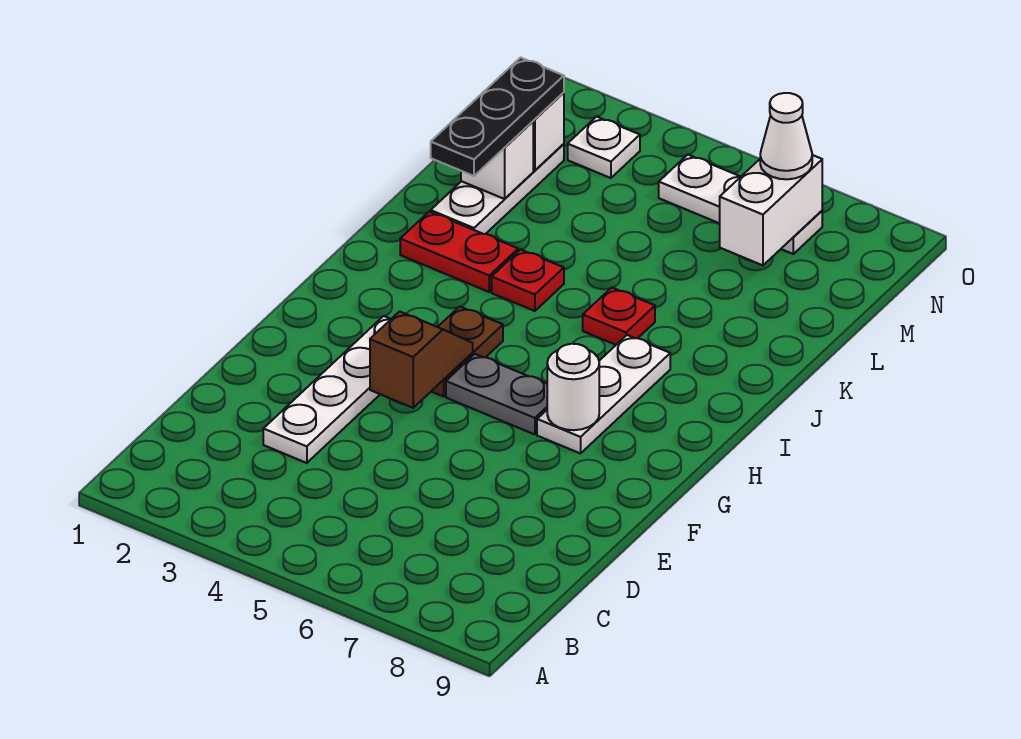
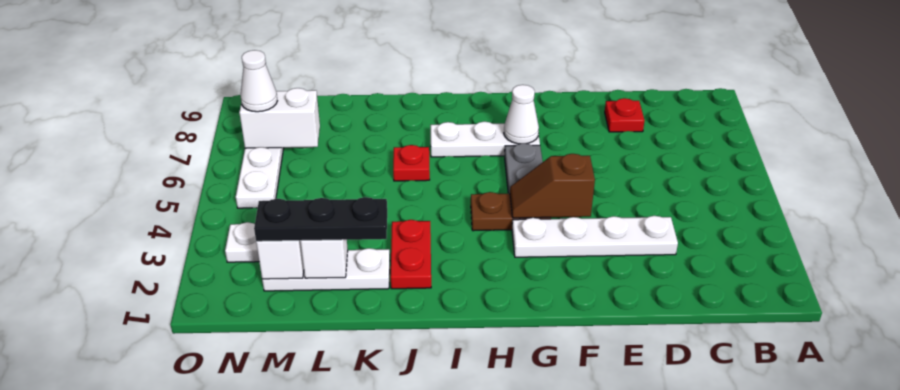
white round brick G7 level 2 -> white cone G7 level 2
red plate J4 level 1 -> red plate D8 level 1

